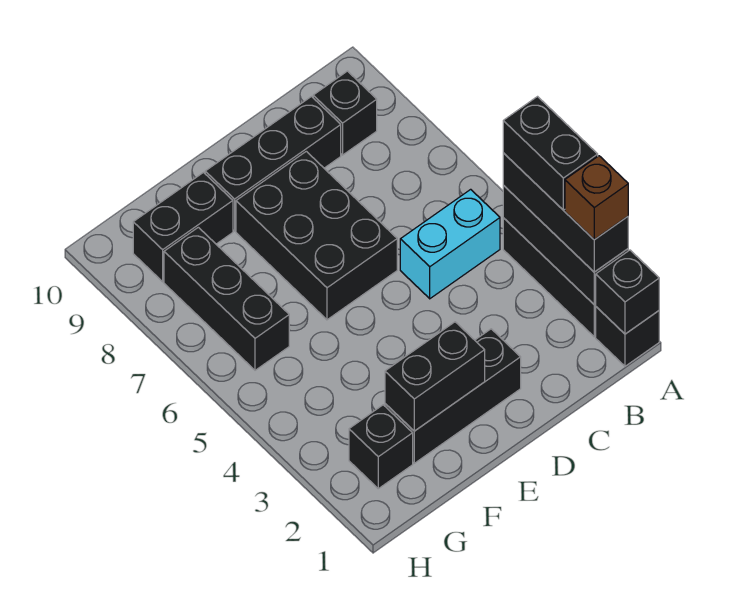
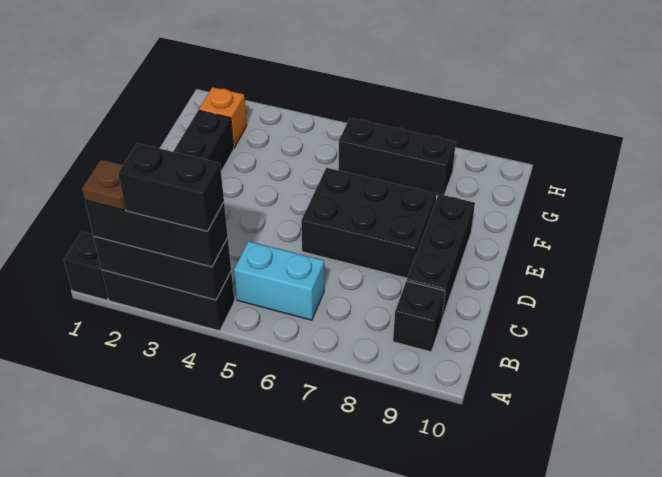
black brick A1 level 2 -> none
brown brick A2 level 4 -> brown plate A2 level 4
cyan brick B5:C5 level 1 -> cyan brick B5:B6 level 1
black brick E2:F2 level 2 -> none
black brick F9:G9 level 1 -> none
black brick G2 level 1 -> orange brick G2 level 1

